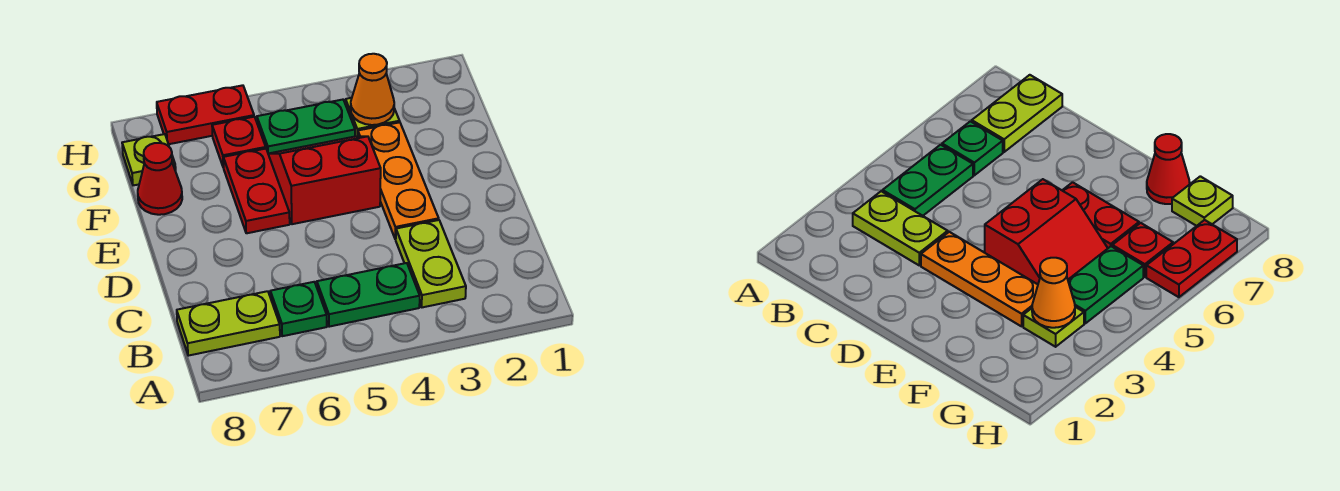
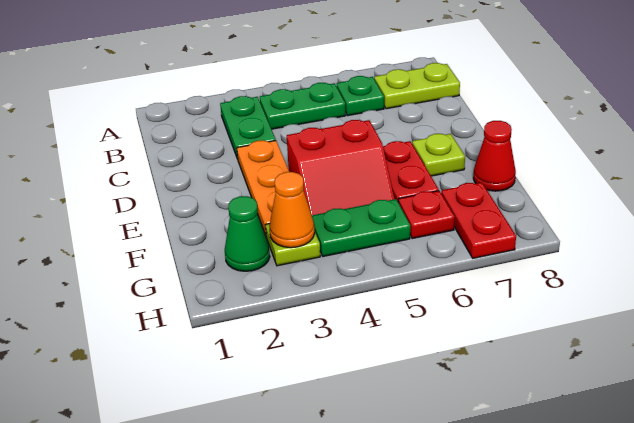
lime plate B3:C3 level 1 -> green plate B3:C3 level 1
none -> green cone G2 level 1
lime plate G8 level 1 -> lime plate E7 level 1
red plate H6:H7 level 1 -> red plate G7:H7 level 1

